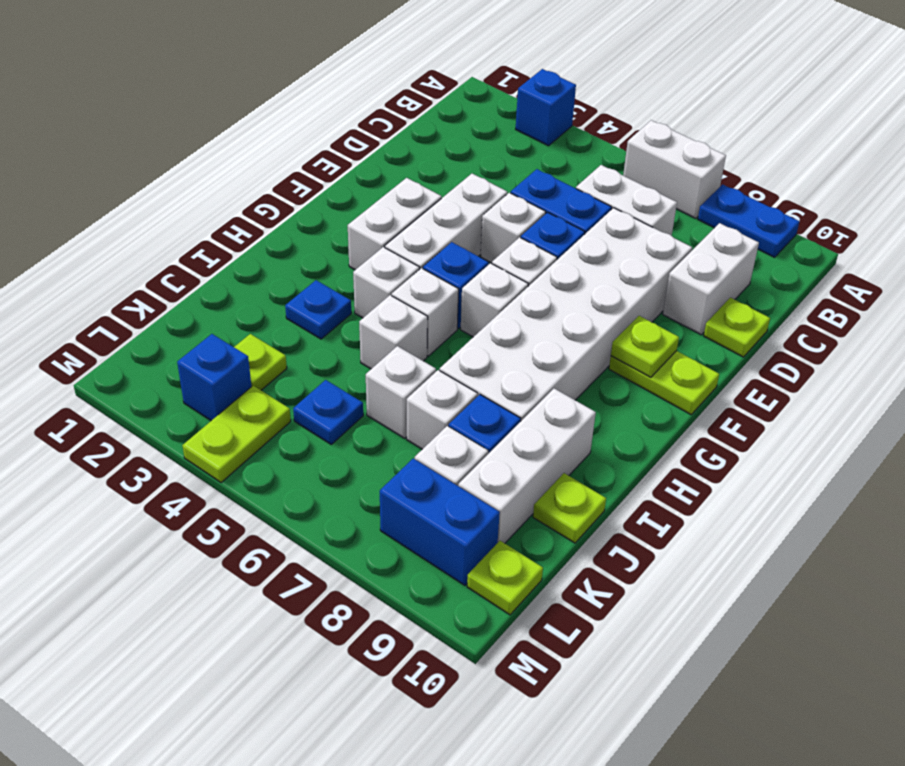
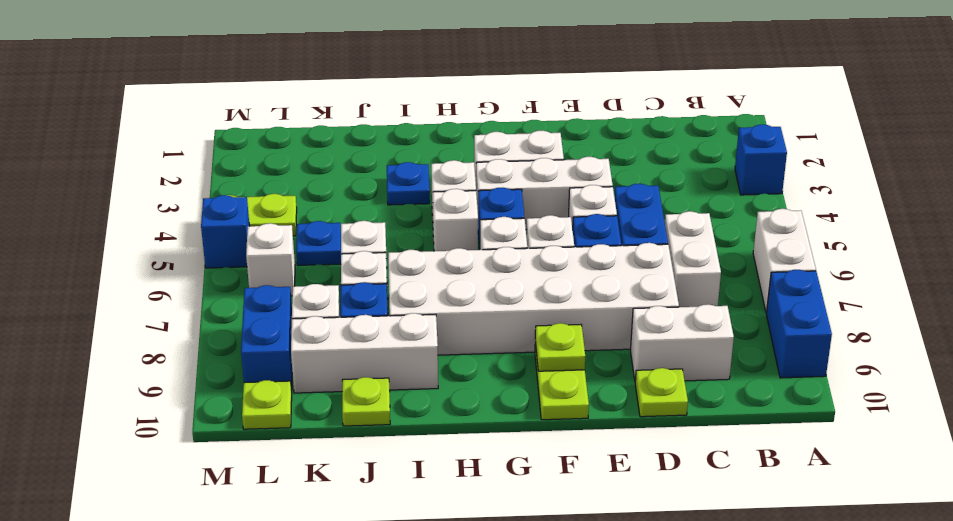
blue plate A8:A9 level 1 -> blue brick A8:A9 level 1
white brick I5 level 1 -> white brick L6 level 1
lime plate K3 level 1 -> none
blue brick L3 level 1 -> blue brick M5 level 1

